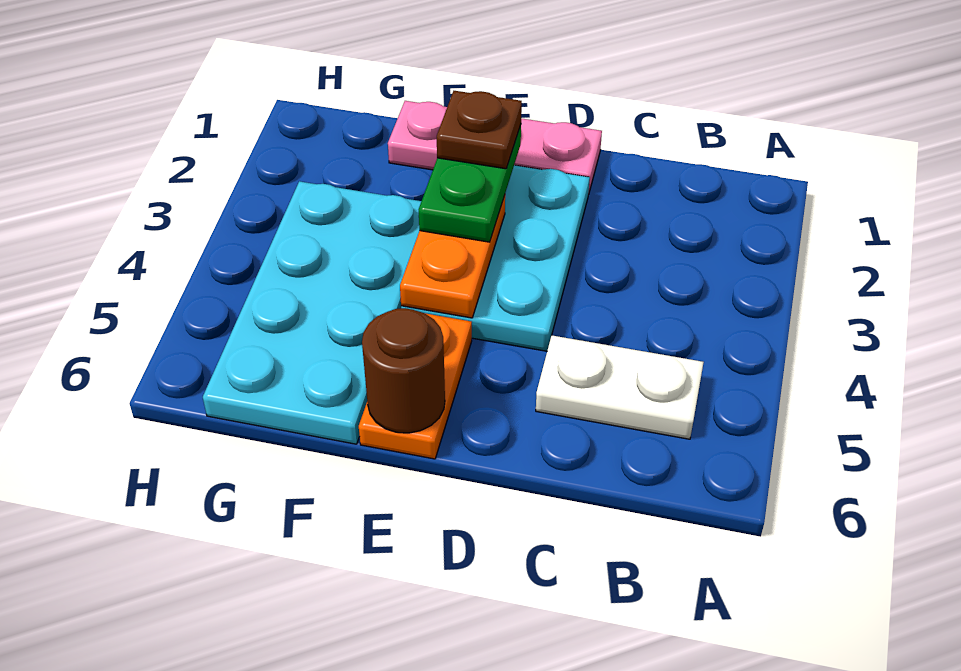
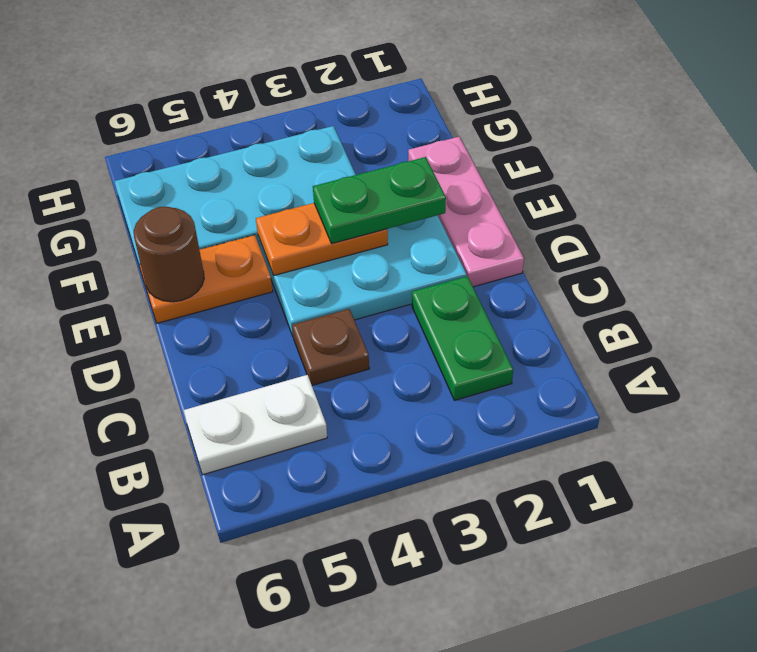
none -> green plate B2:C2 level 1
white plate B5:C5 level 1 -> white plate B5:B6 level 1
brown plate E2 level 4 -> brown plate C4 level 1

